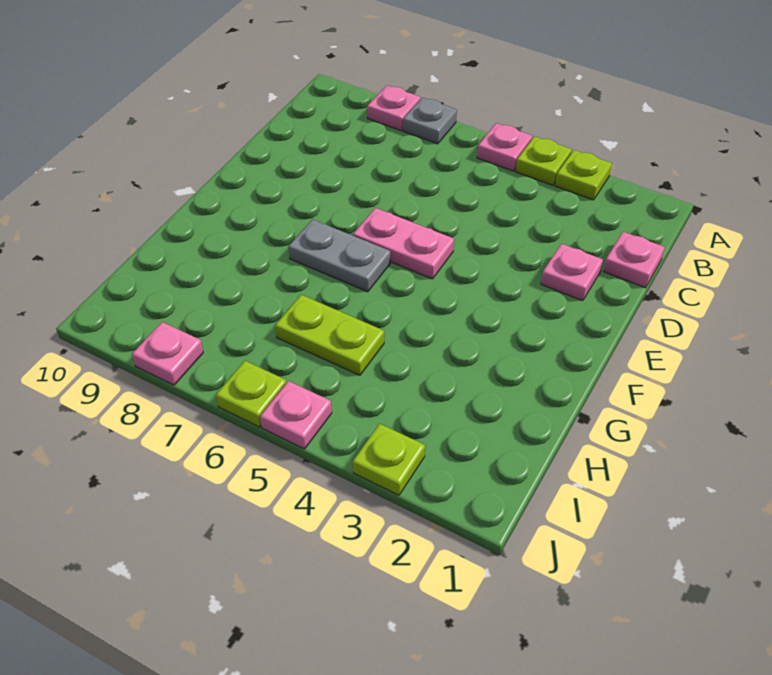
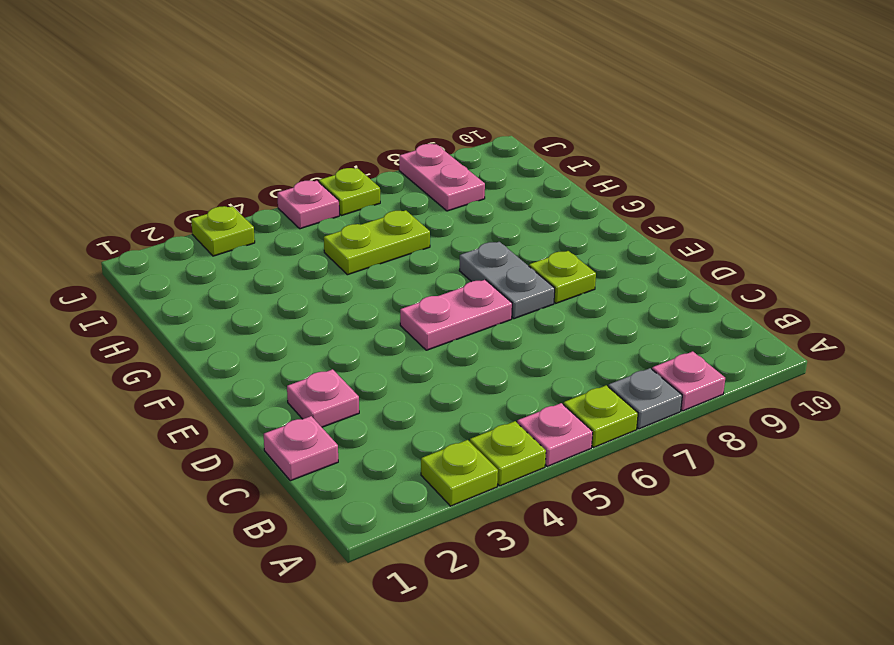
none -> lime plate A6 level 1
none -> lime plate E8 level 1
grey plate F6:F7 level 1 -> grey plate E7:F7 level 1
pink plate J8 level 1 -> pink plate I8:J8 level 1

